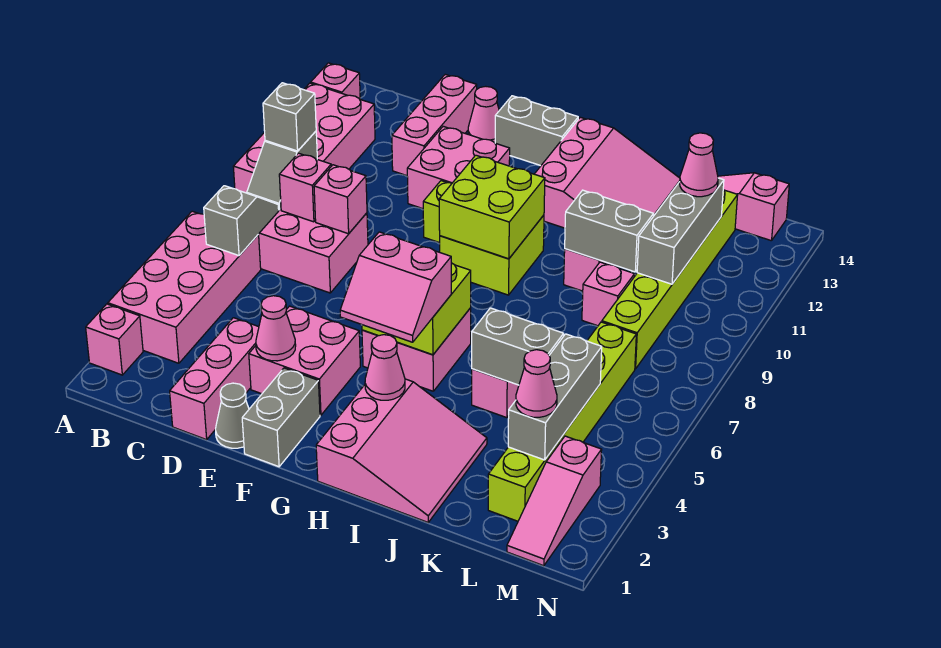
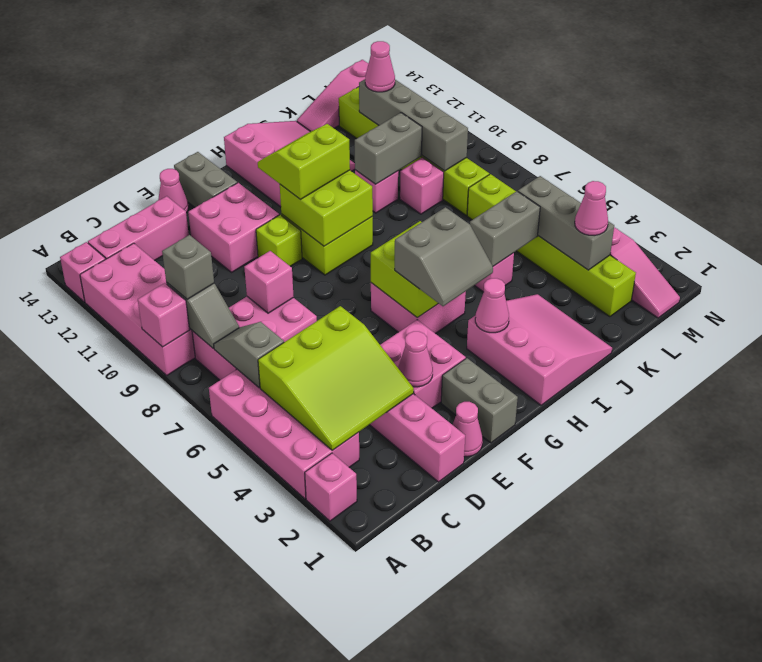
none -> lime slope B3:D5 level 2 top 5
pink brick C8 level 2 -> pink brick A9 level 2
pink brick D12:D14 level 1 -> pink brick B13:D13 level 1
grey cone E1 level 1 -> pink cone E1 level 1
grey brick F14:G14 level 1 -> grey brick F13:F14 level 1
pink slope G4:H5 level 3 top 5 -> grey slope G4:H5 level 3 top 5
none -> lime slope G10:H11 level 3 top 10
grey brick L10:L12 level 2 -> grey brick L9:L12 level 2

